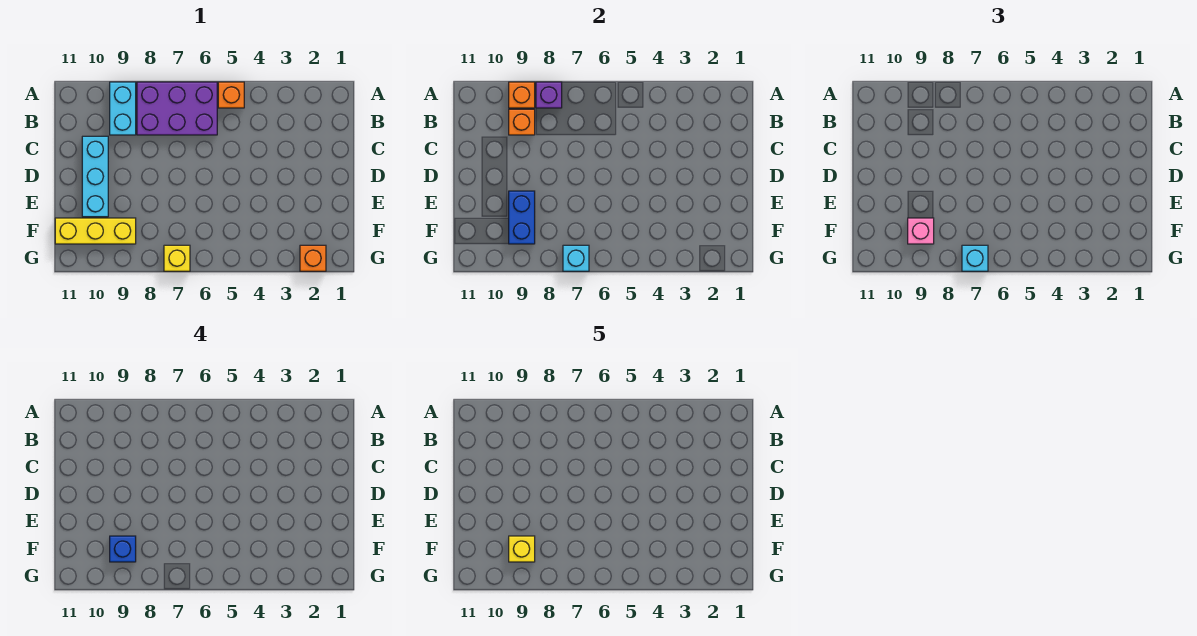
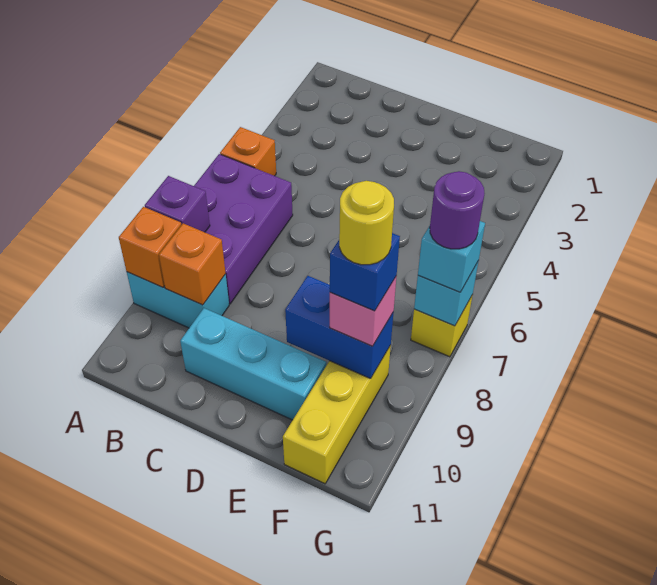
yellow brick F9 level 5 -> yellow round brick F9 level 5
orange brick G2 level 1 -> none
none -> purple round brick G7 level 4

